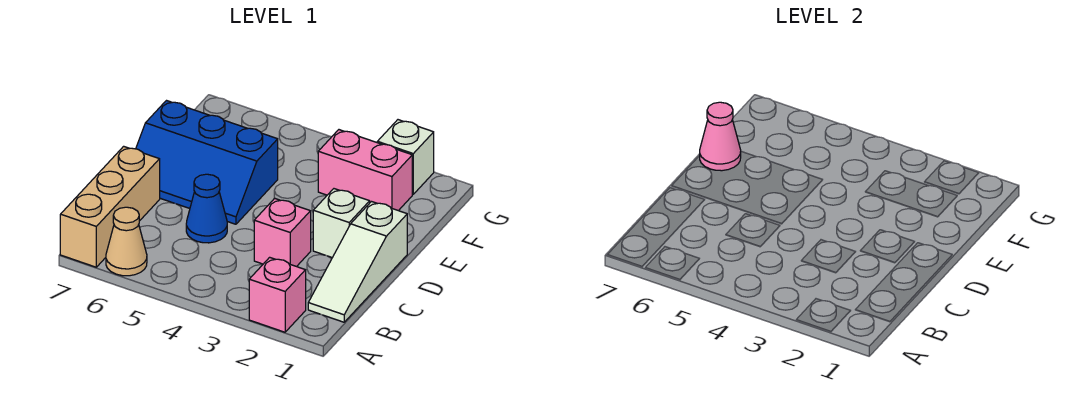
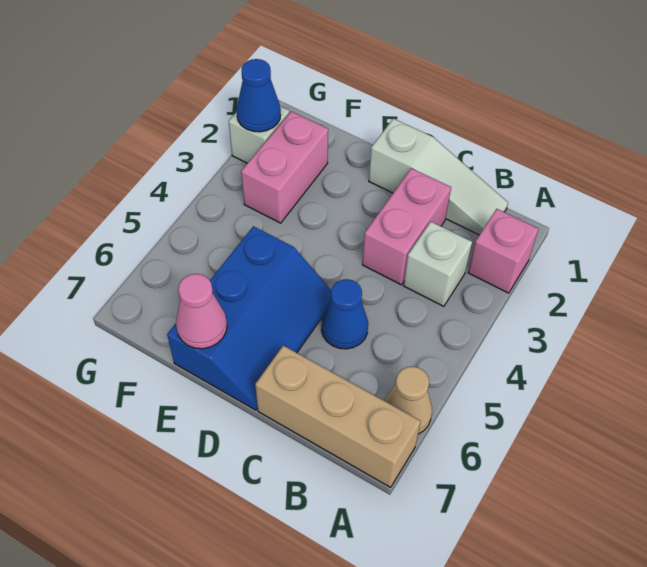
pink brick C3 level 1 -> pink brick C2:C3 level 1
white brick D2 level 1 -> white brick B3 level 1
none -> blue cone G2 level 2

